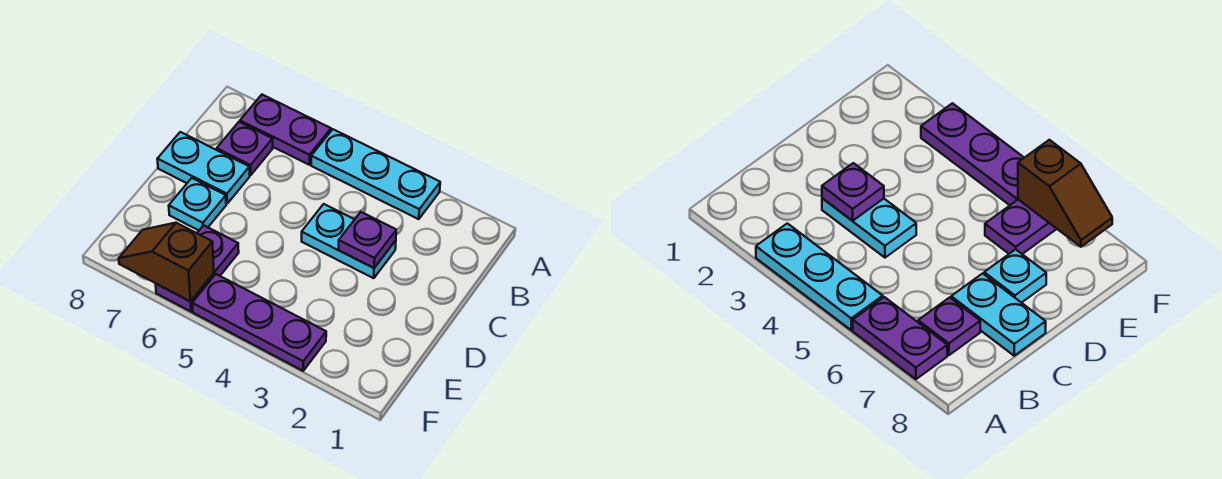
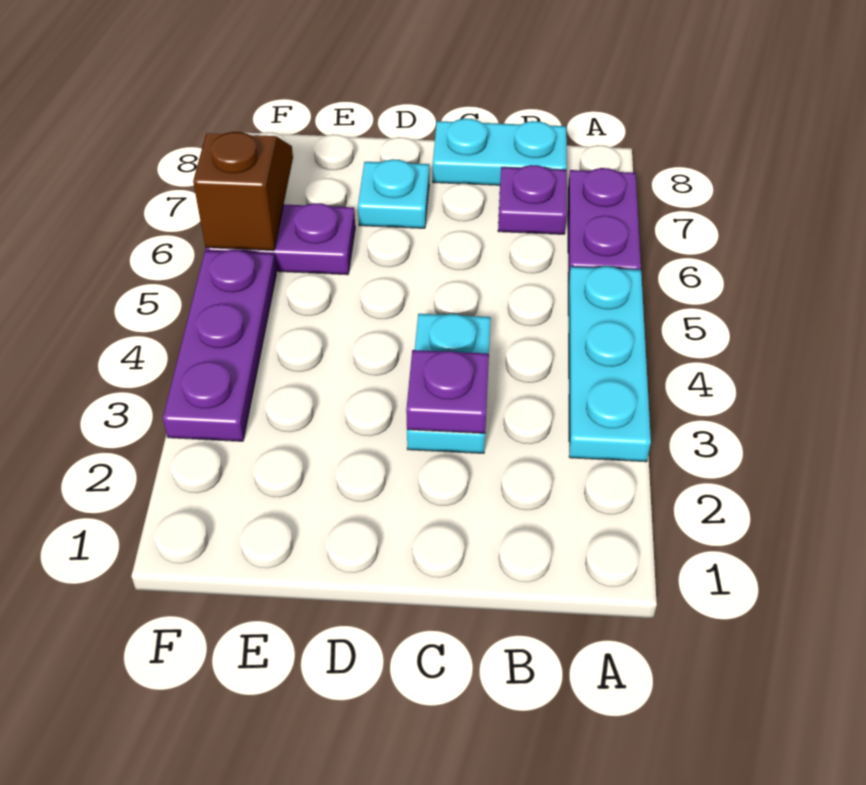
cyan plate C7:C8 level 1 -> cyan plate B8:C8 level 1

